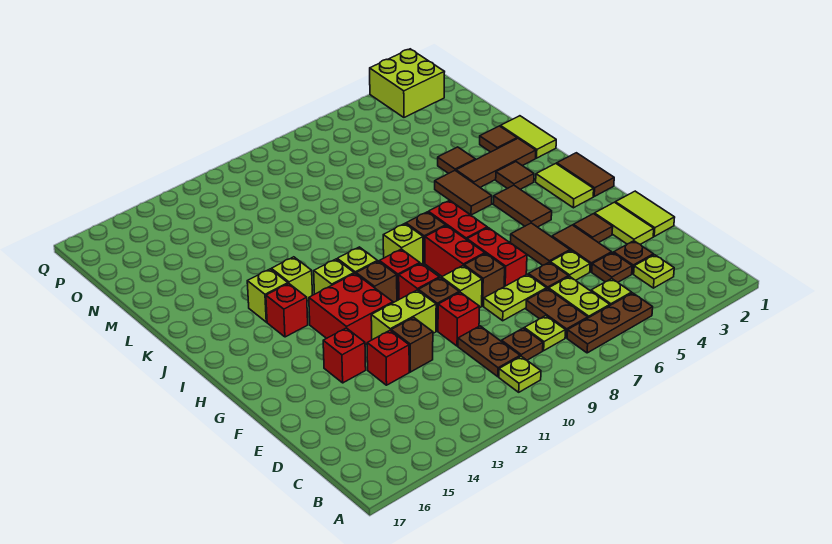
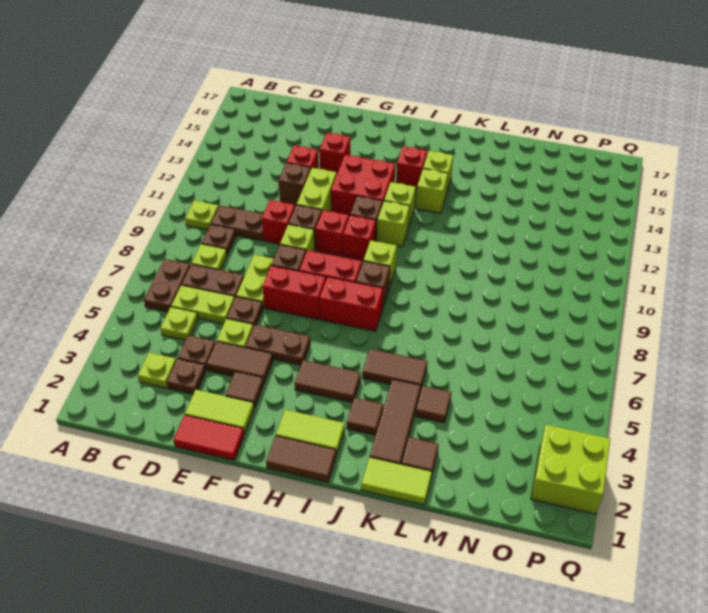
brown plate B5:B7 level 1 -> brown plate B6:B7 level 1
lime tile E1:F1 level 1 -> red tile E1:F1 level 1
brown tile F5:G5 level 1 -> brown plate F5:G5 level 1

